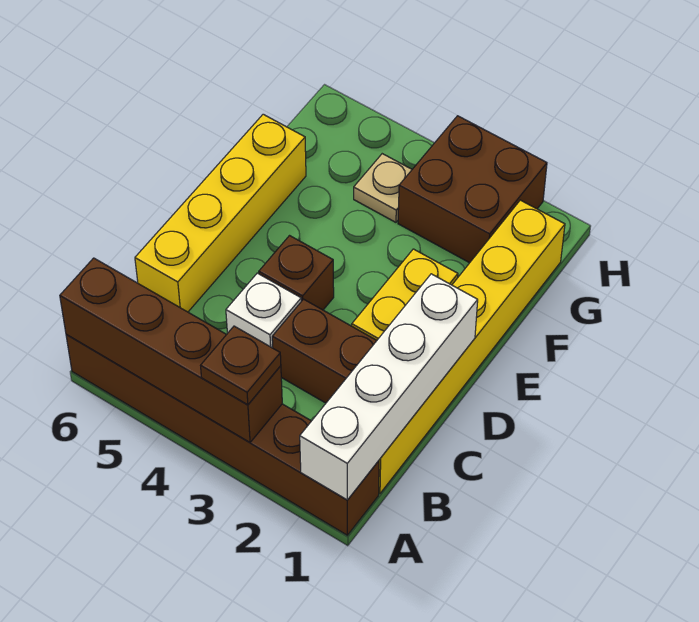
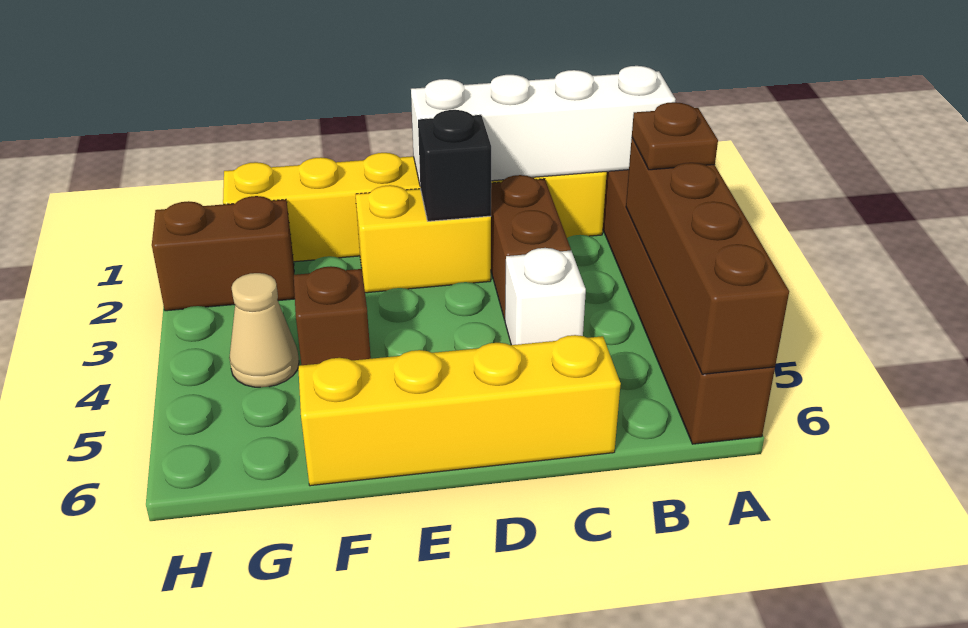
none -> black brick D2 level 2
brown brick D4 level 1 -> brown brick F4 level 1
brown brick G2:H3 level 1 -> brown brick G2:H2 level 1
tan plate G4 level 1 -> tan cone G4 level 1

